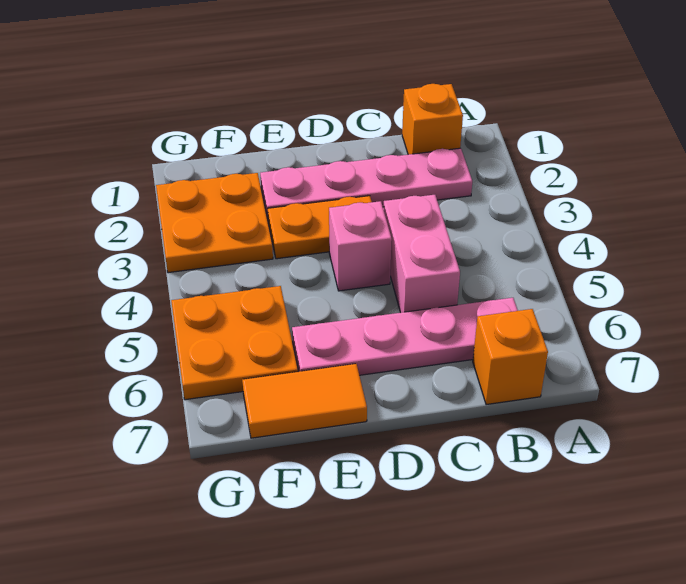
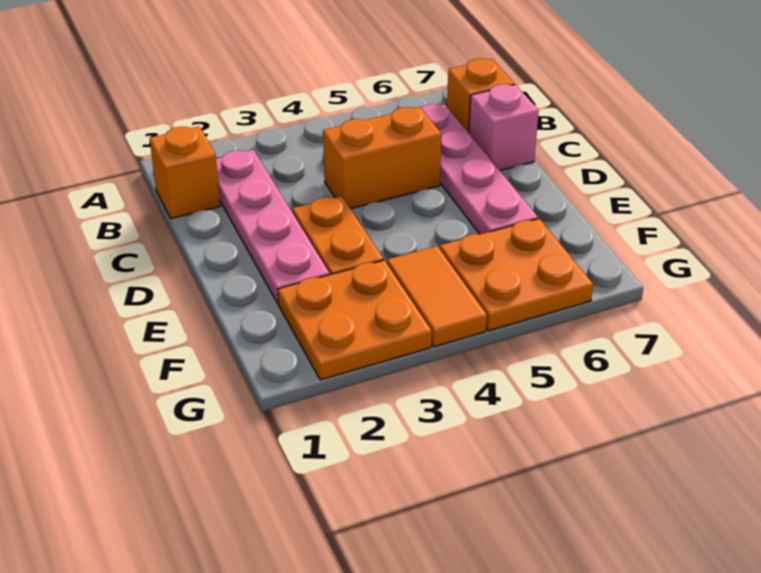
pink brick C4:C5 level 1 -> orange brick C4:C5 level 1
pink brick D4 level 1 -> pink brick C7 level 1
orange tile E7:F7 level 1 -> orange tile F4:G4 level 1

